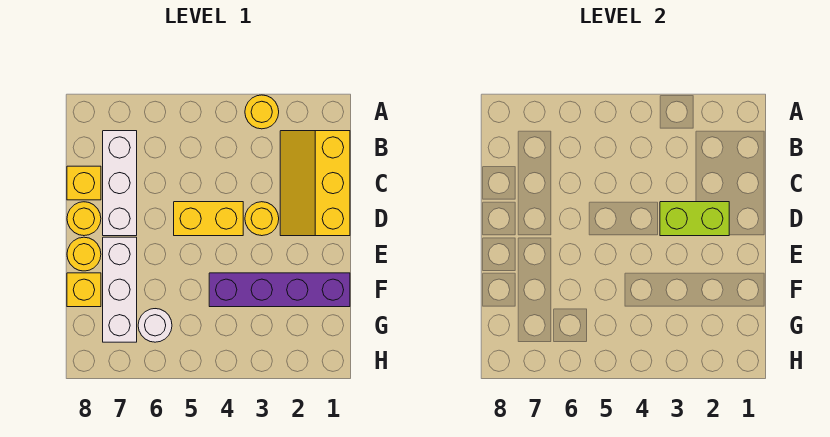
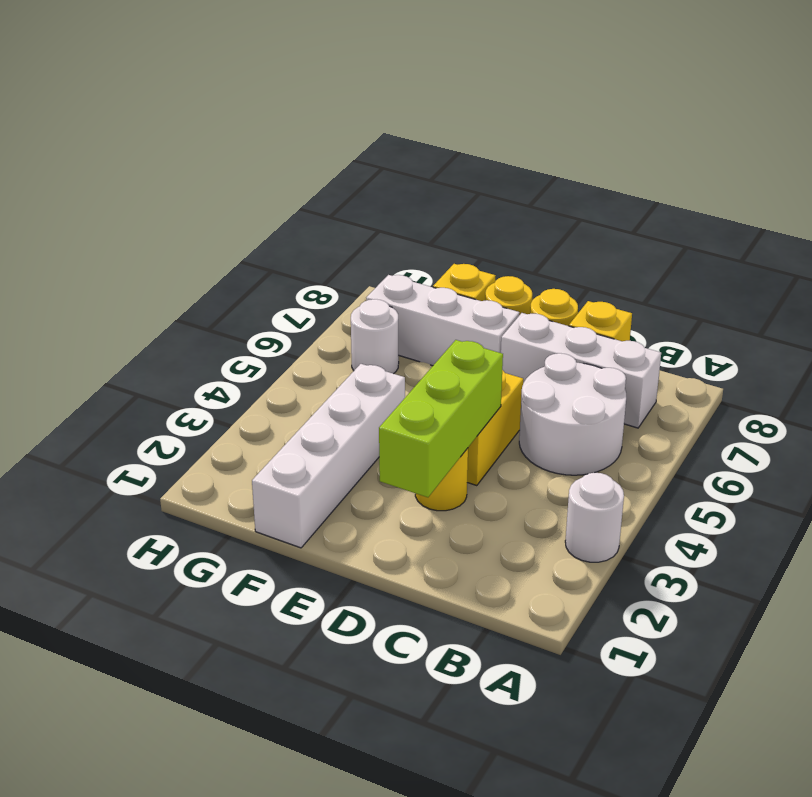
yellow round brick A3 level 1 -> white round brick A3 level 1
yellow slope B1:D2 level 1 top 1 -> none
none -> white round brick B5:C6 level 1
lime brick D2:D3 level 2 -> lime brick D2:D4 level 2
purple brick F1:F4 level 1 -> white brick F1:F4 level 1

